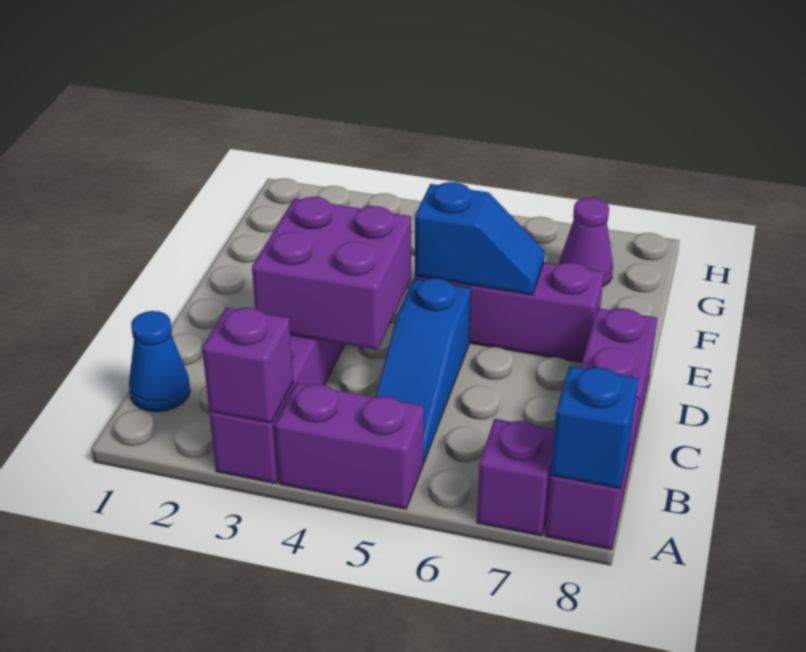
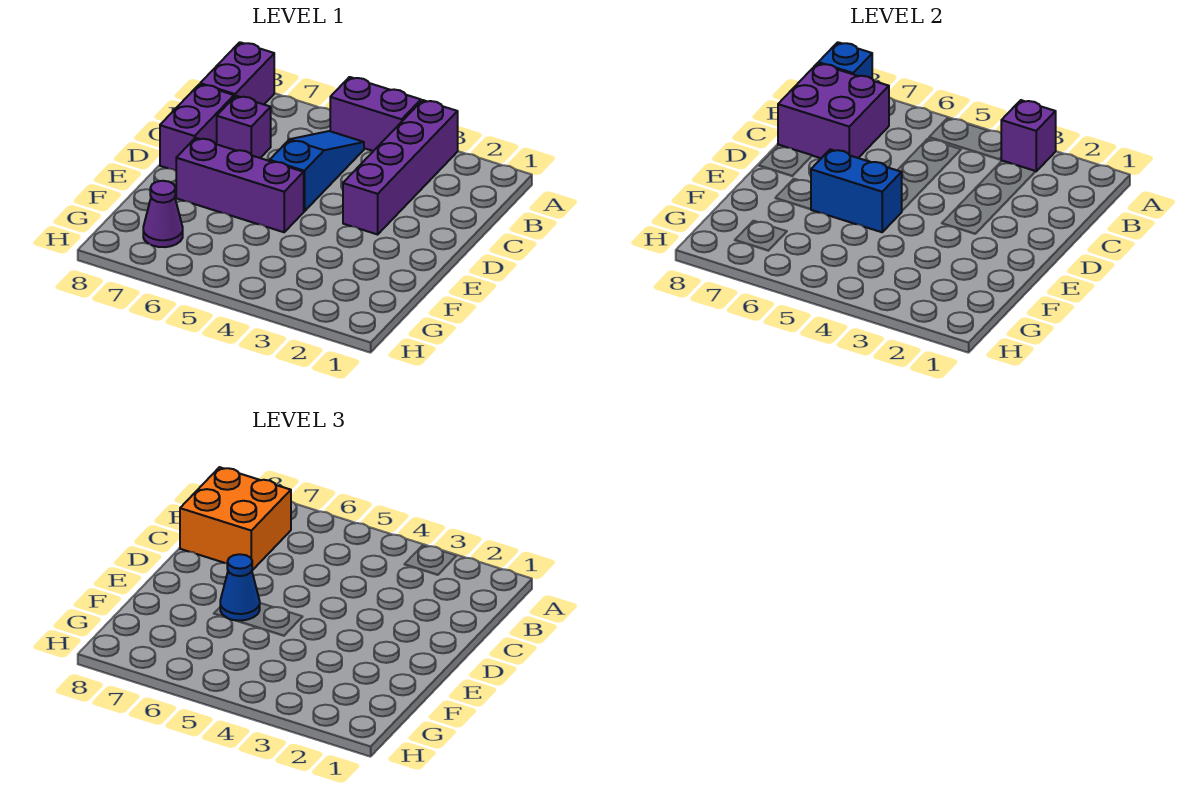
purple brick A7 level 1 -> purple brick C7 level 1
blue cone B1 level 1 -> blue cone E6 level 3
none -> orange brick B7:C8 level 3
purple brick C3:D4 level 2 -> purple brick B7:C8 level 2
blue slope E5:E6 level 2 top 5 -> blue brick E5:E6 level 2

